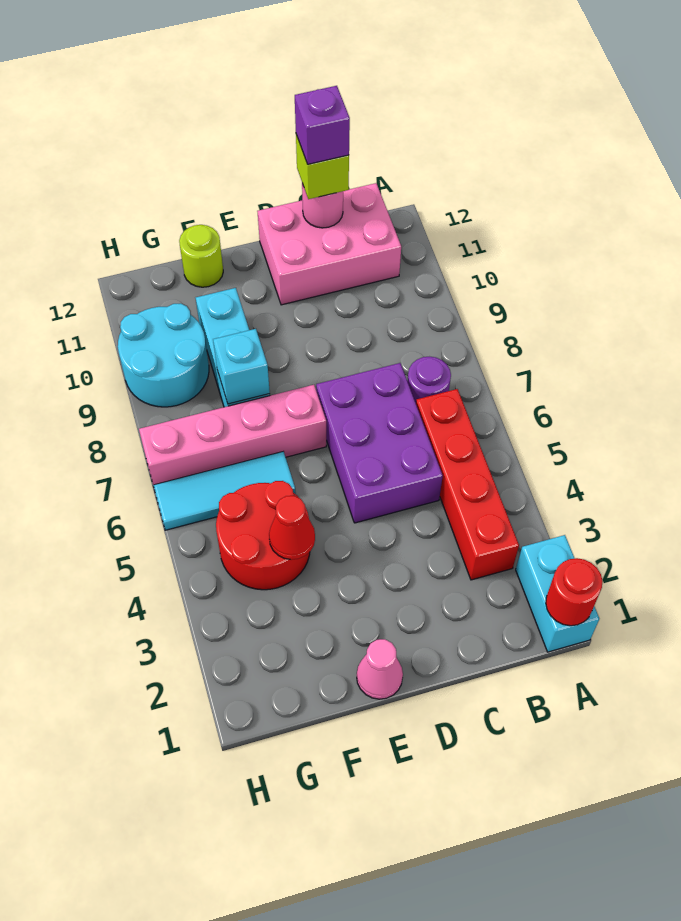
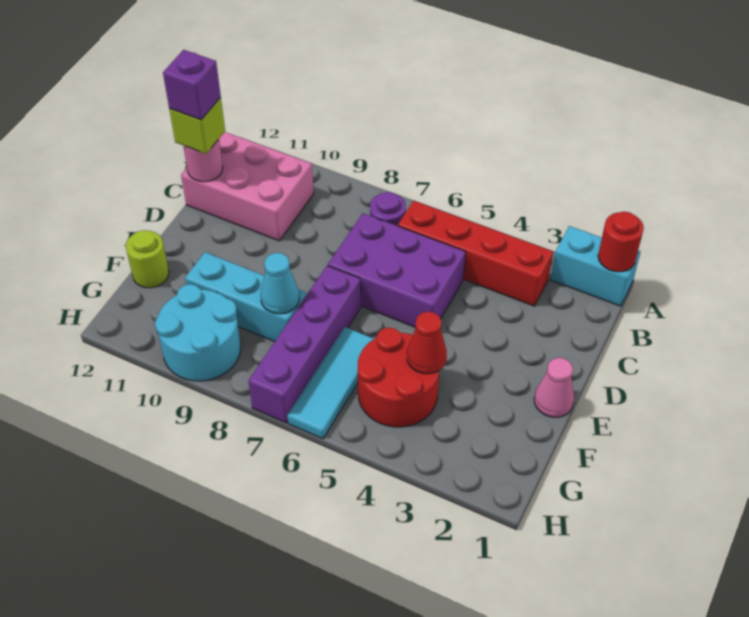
pink brick B11:D12 level 1 -> pink brick B10:C12 level 1
pink brick E7:H7 level 1 -> purple brick E7:H7 level 1
cyan brick F8 level 2 -> cyan cone F8 level 2

